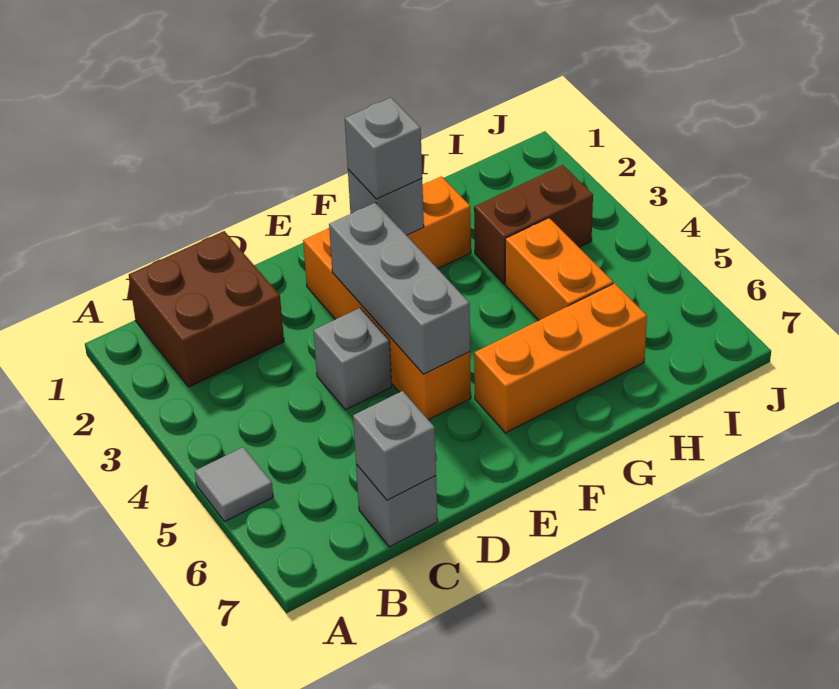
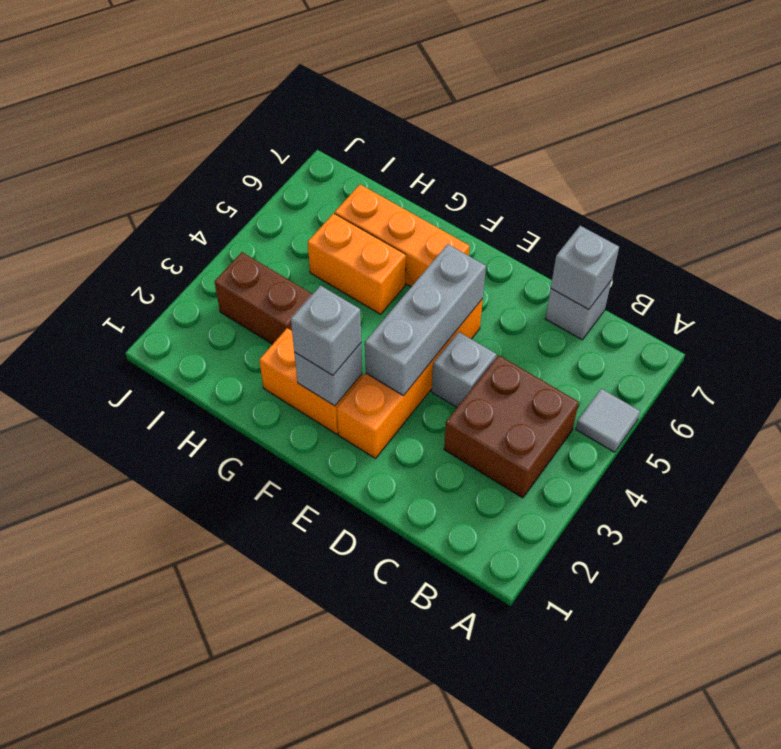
brown brick B1:C2 level 1 -> brown brick B3:C4 level 1
orange brick H4:H5 level 1 -> orange brick G5:H5 level 1

